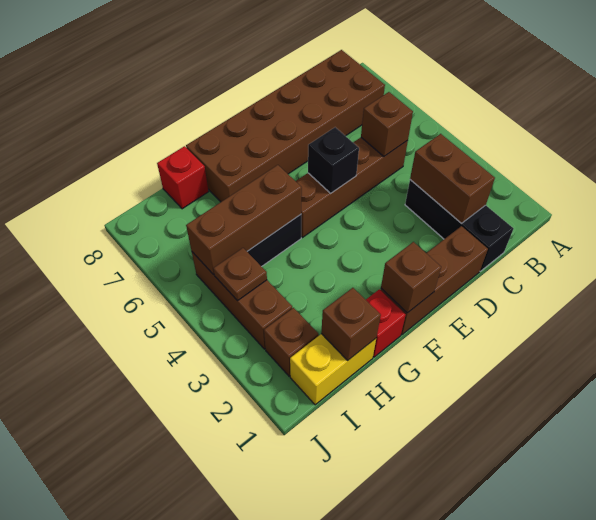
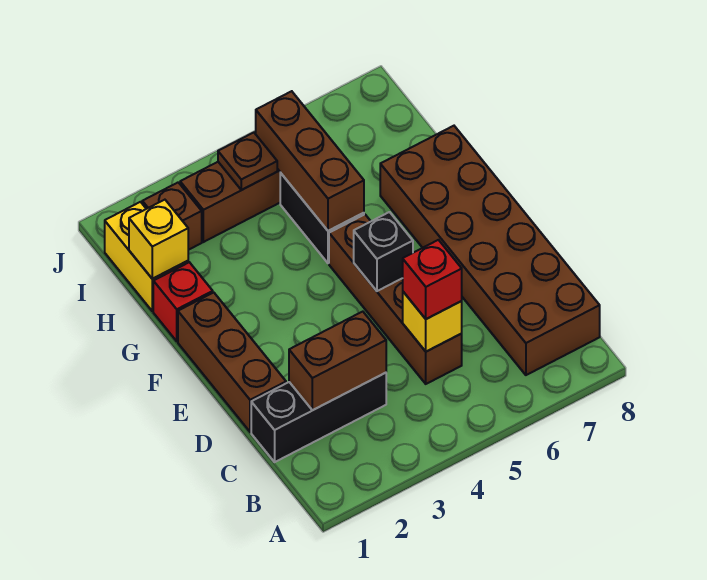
brown brick C5 level 2 -> yellow brick C5 level 2
brown brick F1 level 2 -> none
brown brick H1 level 2 -> yellow brick H1 level 2
red brick H8 level 1 -> red brick C5 level 3

